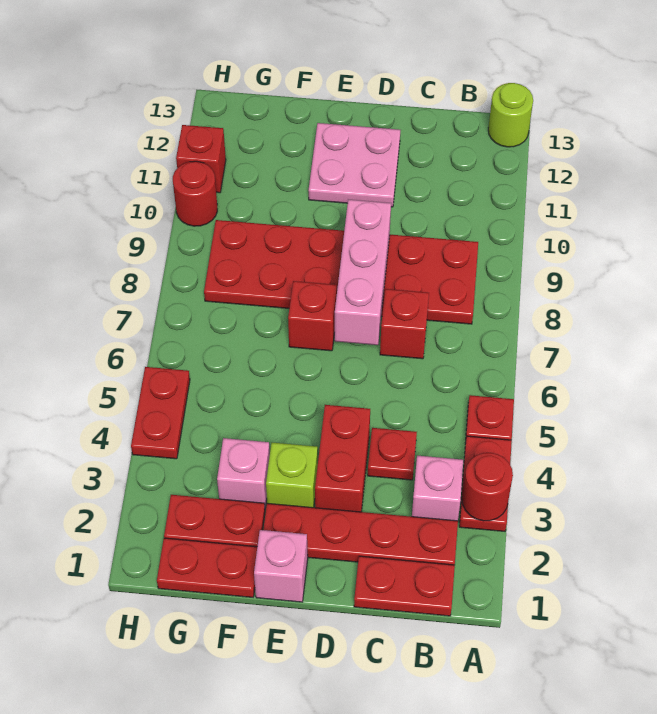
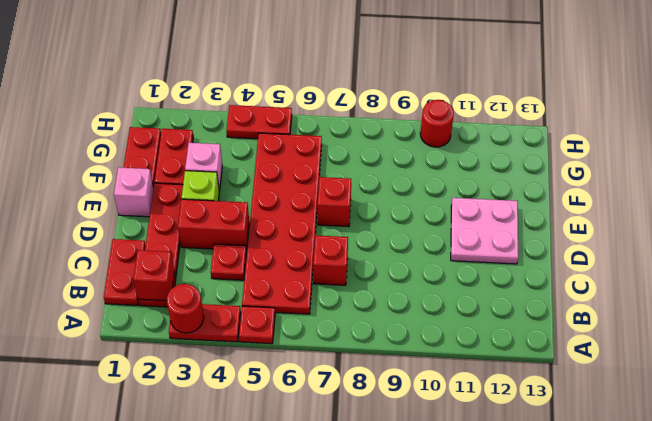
lime round brick A13 level 1 -> none
pink brick B3 level 1 -> none
red plate B8:G9 level 1 -> red plate B5:G6 level 1
pink brick D7:D9 level 2 -> none
red brick H11 level 1 -> red brick B2 level 2

